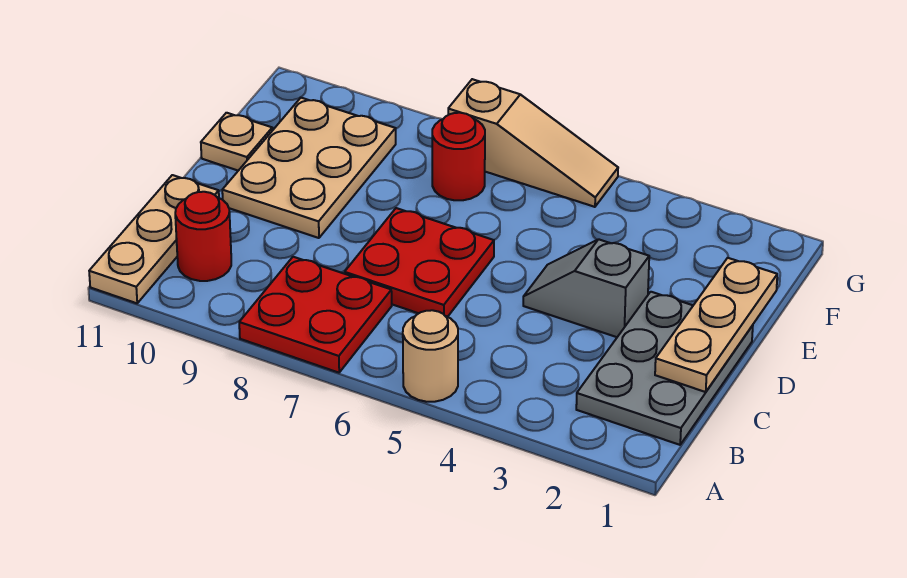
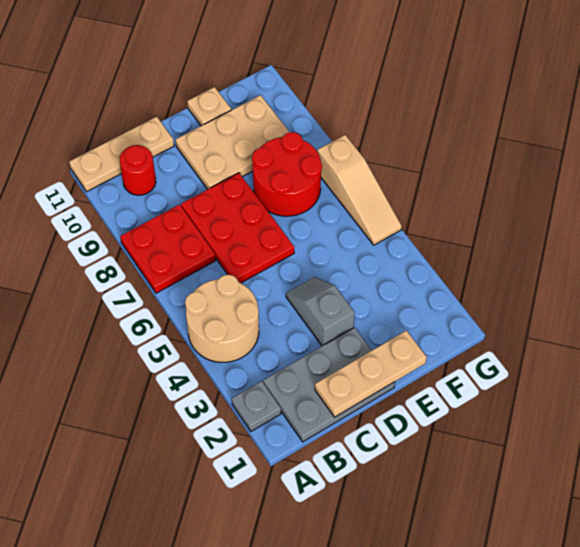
none -> grey plate A2 level 1
tan round brick A5 level 1 -> tan round brick A4:B5 level 1
red plate C6:D7 level 1 -> red plate C6:D8 level 1
red round brick F7 level 1 -> red round brick E7:F8 level 1

